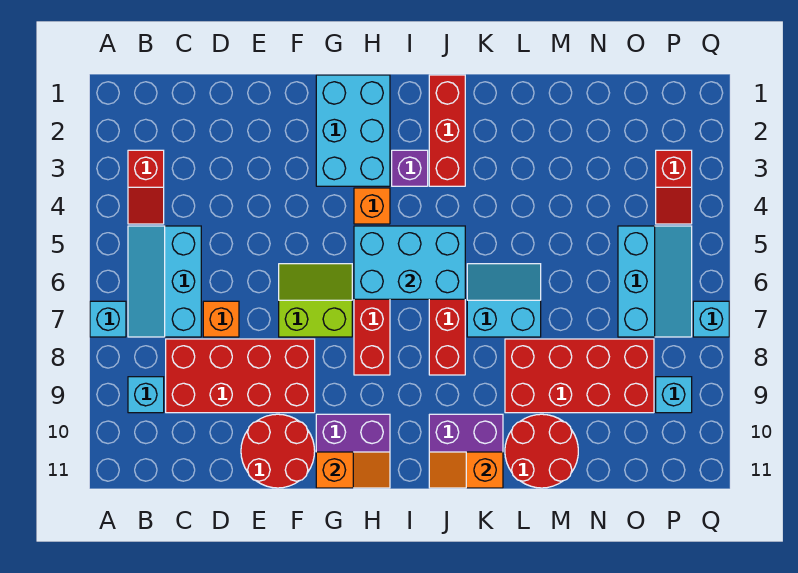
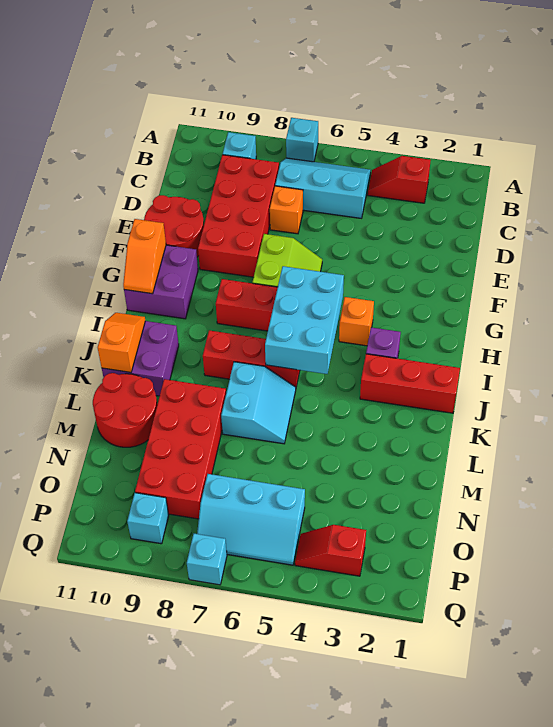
cyan brick G1:H3 level 1 -> none

